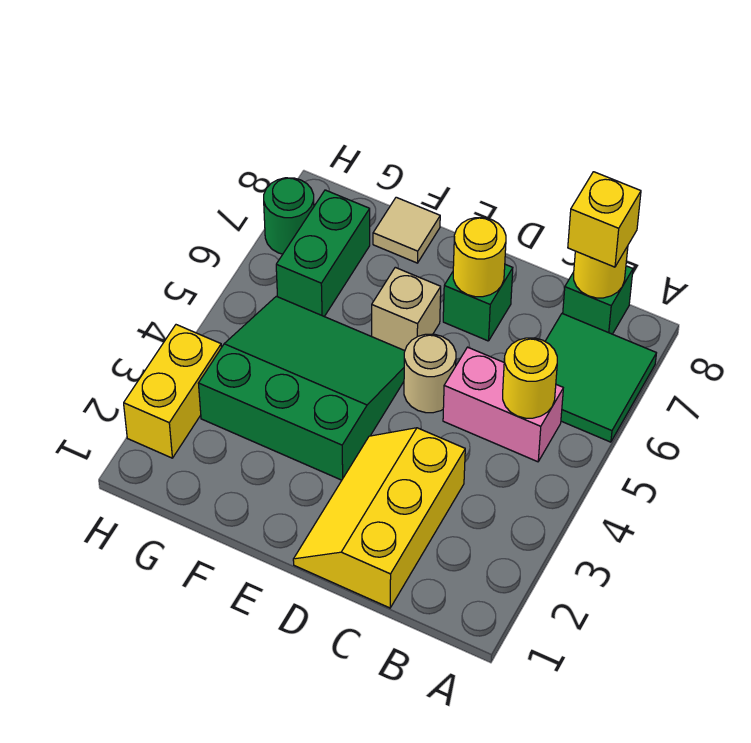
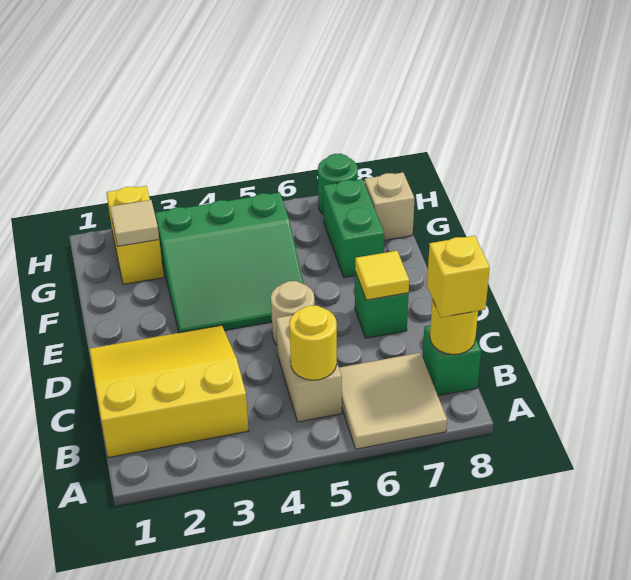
green tile A6:B7 level 1 -> tan tile A6:B7 level 1
pink brick B5:C5 level 1 -> tan brick B5:C5 level 1
yellow slope C1:D3 level 1 top C -> yellow slope B1:D3 level 1 top B
yellow round brick D7 level 2 -> yellow tile D7 level 2
green slope E3:G5 level 1 top 3 -> green slope E3:G5 level 1 top G
tan brick E6 level 1 -> tan brick G8 level 1
tan tile F8 level 1 -> tan tile G2 level 2
green brick G6:G7 level 1 -> green brick F7:G7 level 1
yellow brick H2:H3 level 1 -> yellow brick G2:H2 level 1

